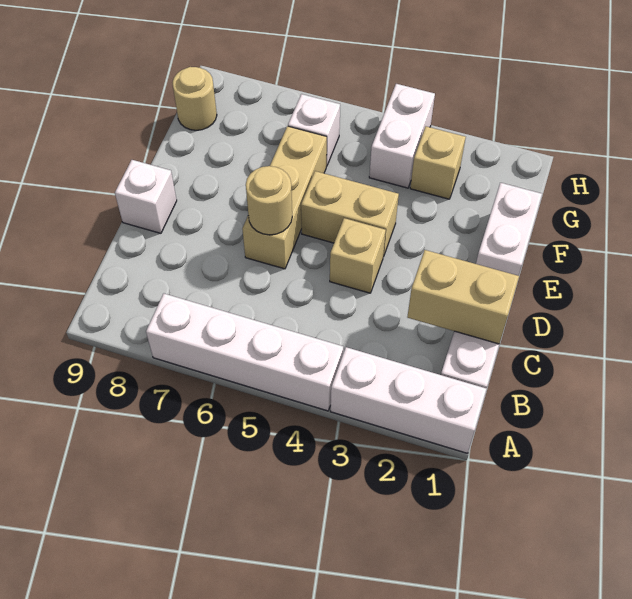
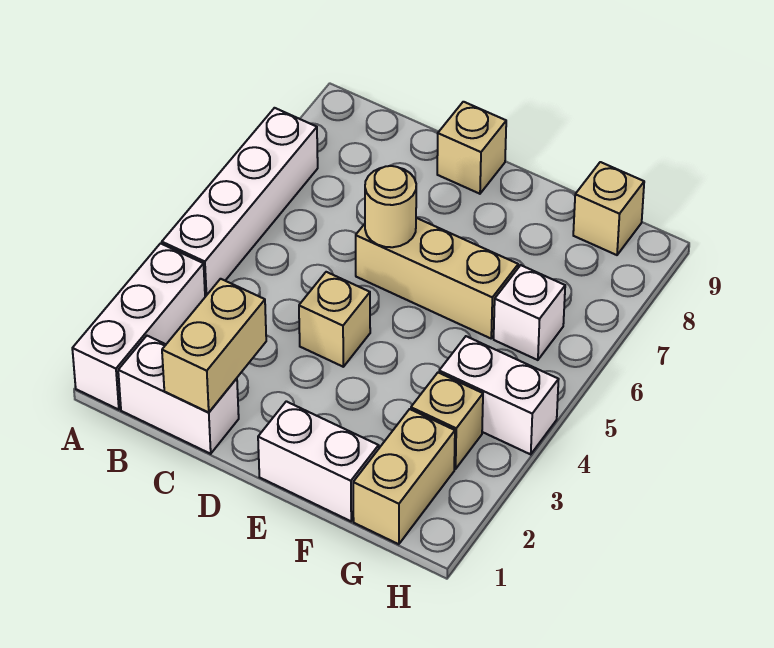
white brick D9 level 1 -> tan brick D9 level 1
tan brick E4:E5 level 1 -> tan brick G1:G2 level 1
tan round brick G9 level 1 -> tan brick G9 level 1

